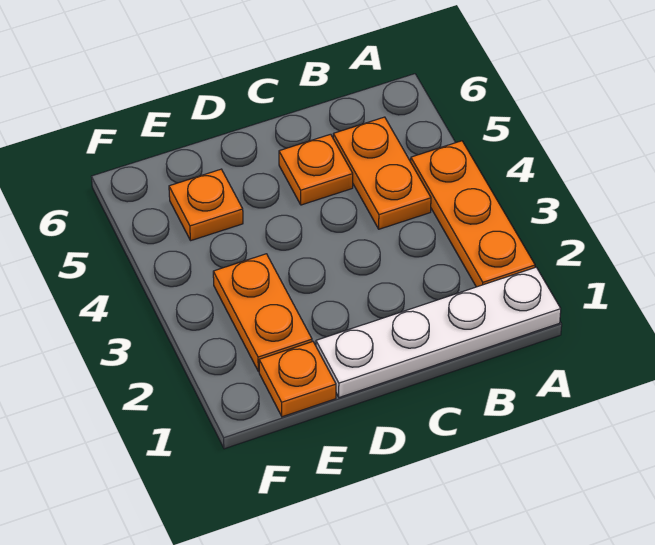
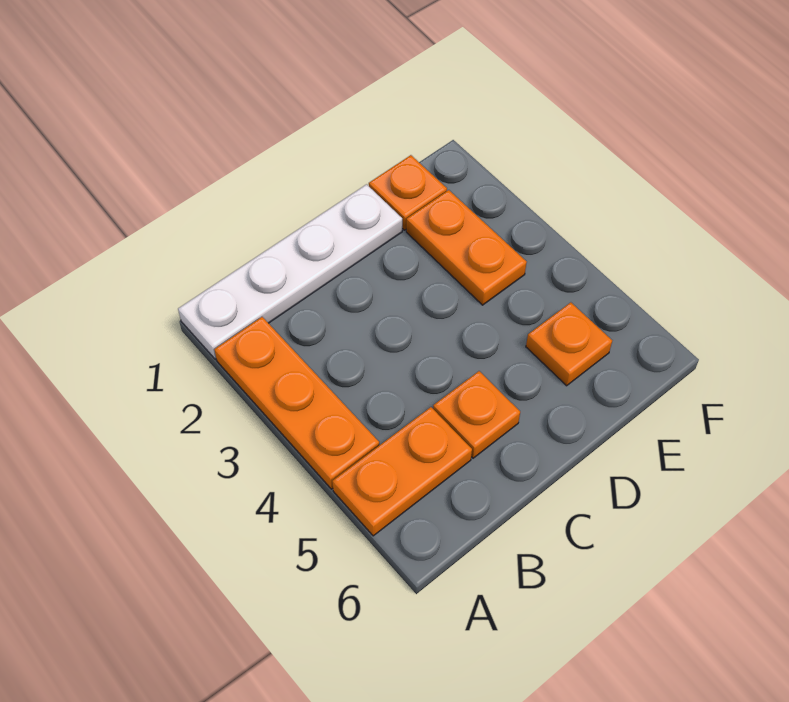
orange plate B4:B5 level 1 -> orange plate A5:B5 level 1

